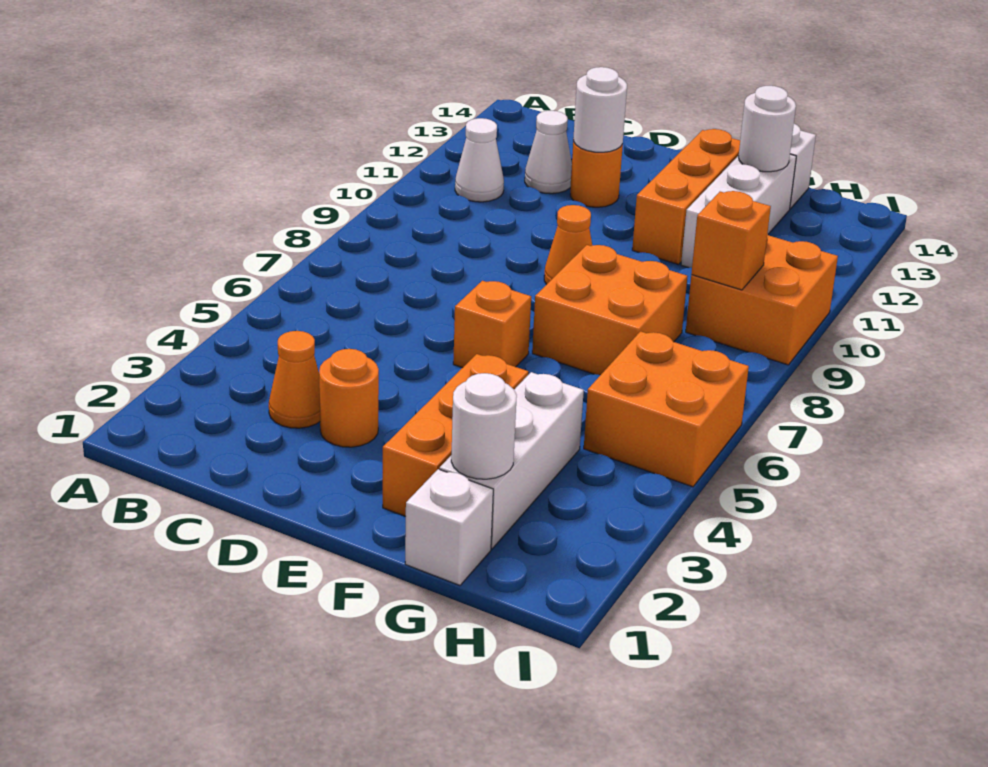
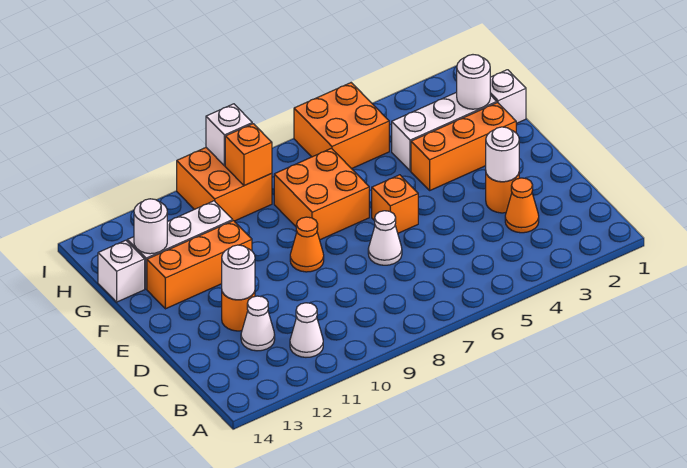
none -> white round brick D3 level 2
none -> white cone D7 level 1
none -> white brick I9 level 2

